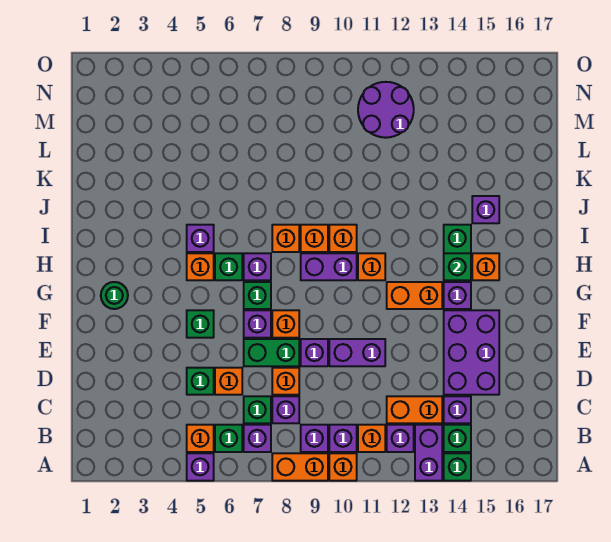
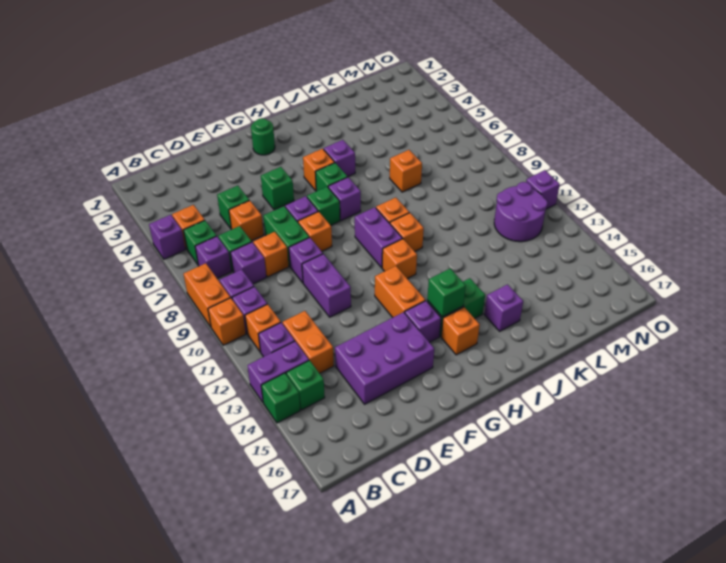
purple brick C14 level 1 -> purple brick O11 level 1
orange brick I8 level 1 -> orange brick K7 level 1

